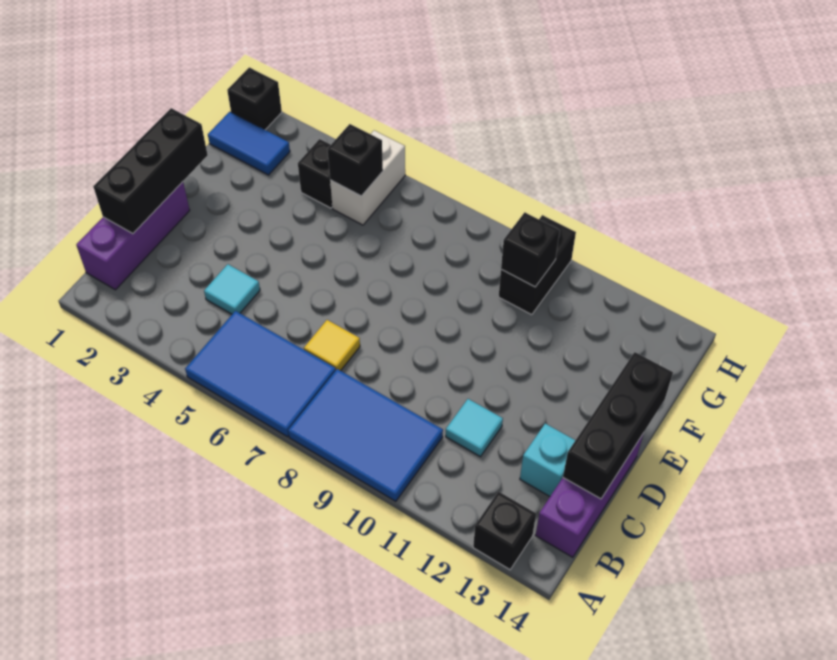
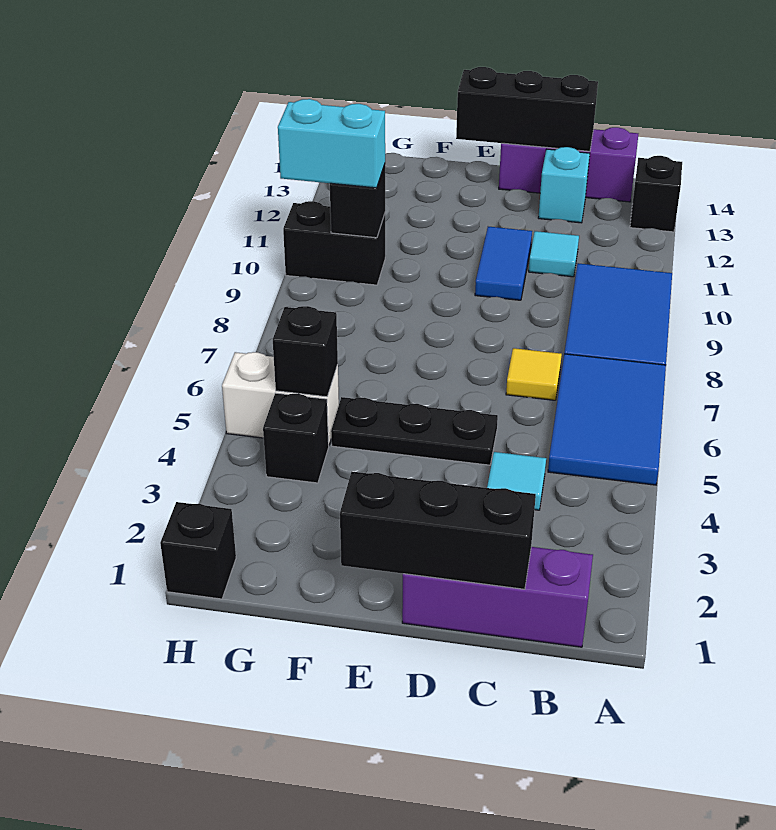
none -> black plate D5:F5 level 1
blue tile G1:G2 level 1 -> blue tile D10:D11 level 1
none -> cyan brick G10:H10 level 3

